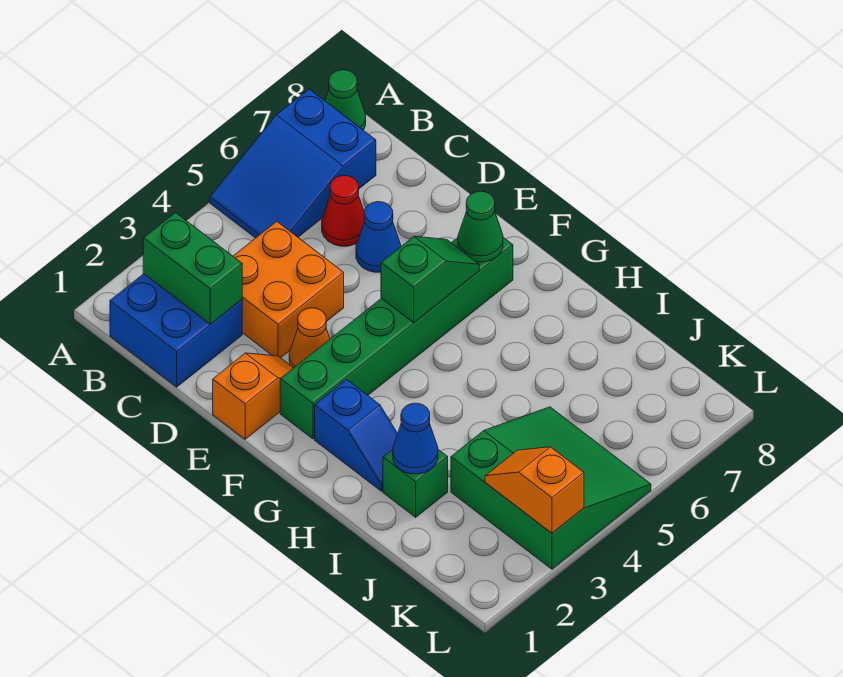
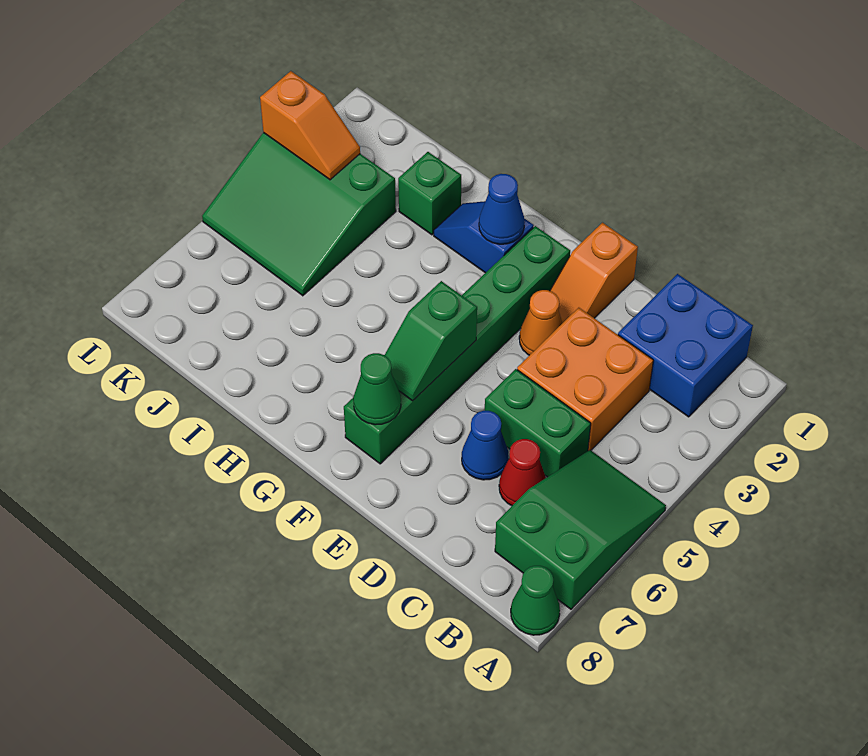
blue slope A5:B7 level 1 top 7 -> green slope A5:B7 level 1 top 7
green brick B2:C2 level 2 -> green brick C5:D5 level 1
blue cone I2 level 2 -> blue cone G2 level 2

